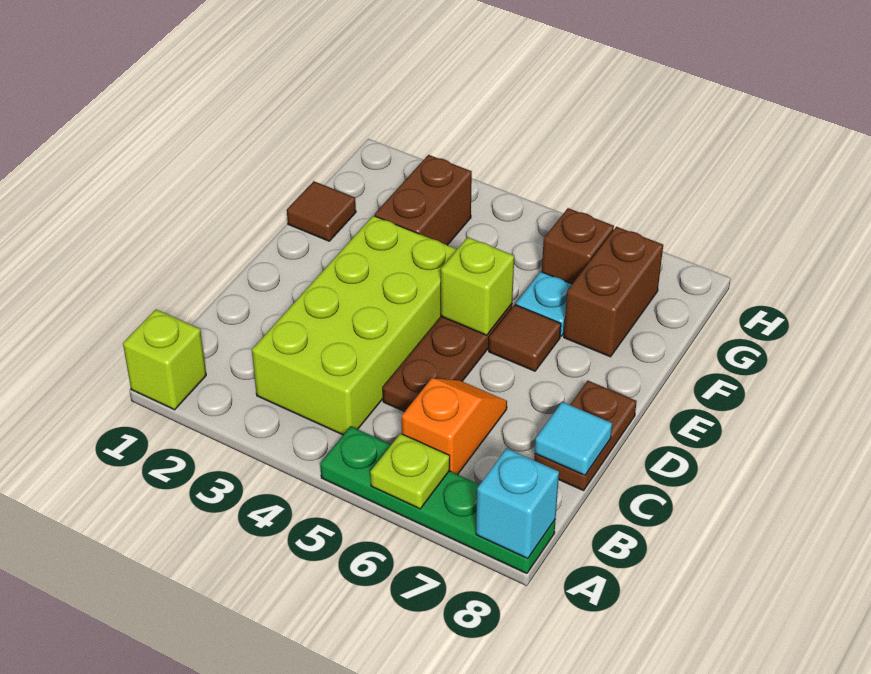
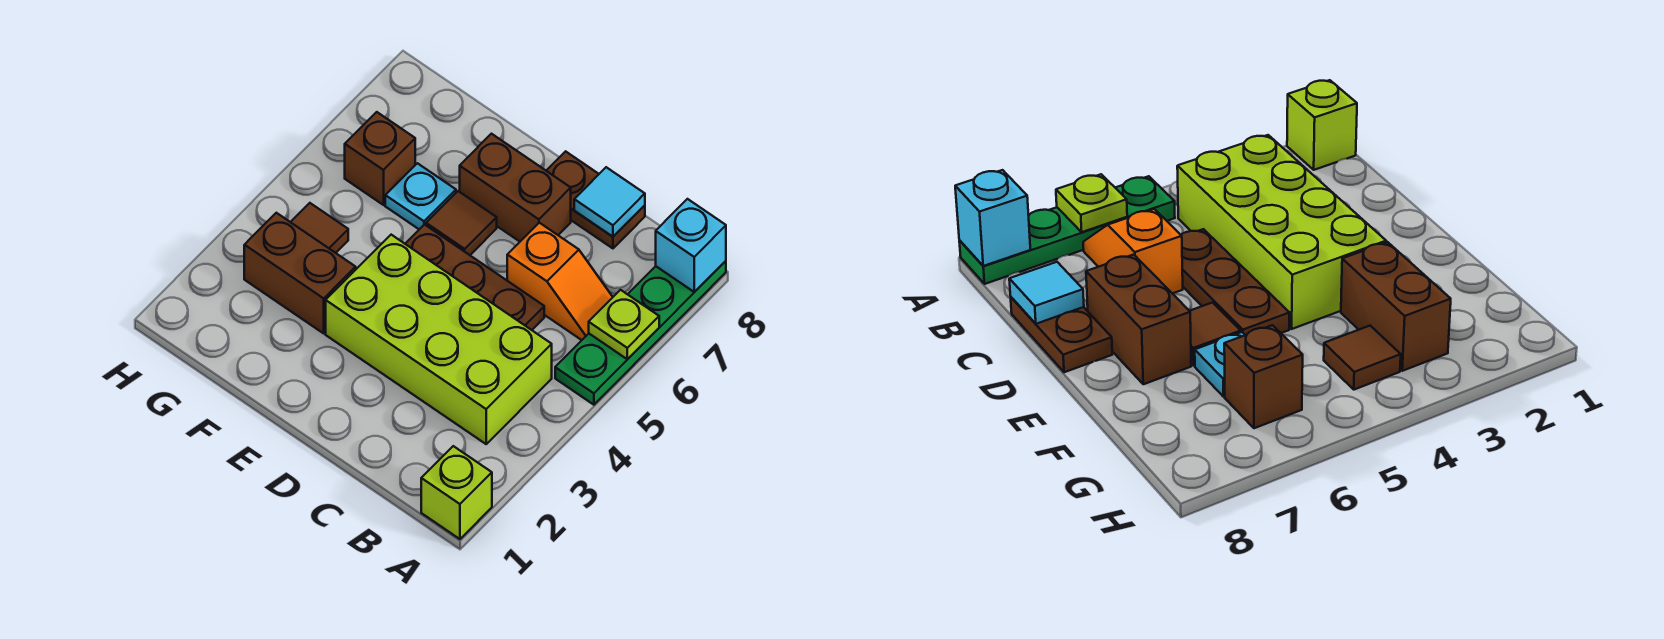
orange slope B6:C6 level 1 top B -> orange slope B6:C6 level 1 top C
lime brick E5 level 2 -> none
brown tile F1 level 1 -> brown tile G4 level 1
brown brick F7:G7 level 1 -> brown brick D7:E7 level 1

